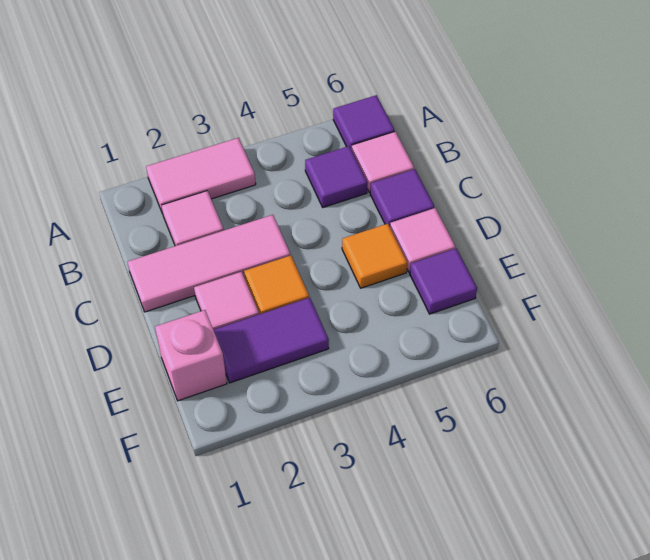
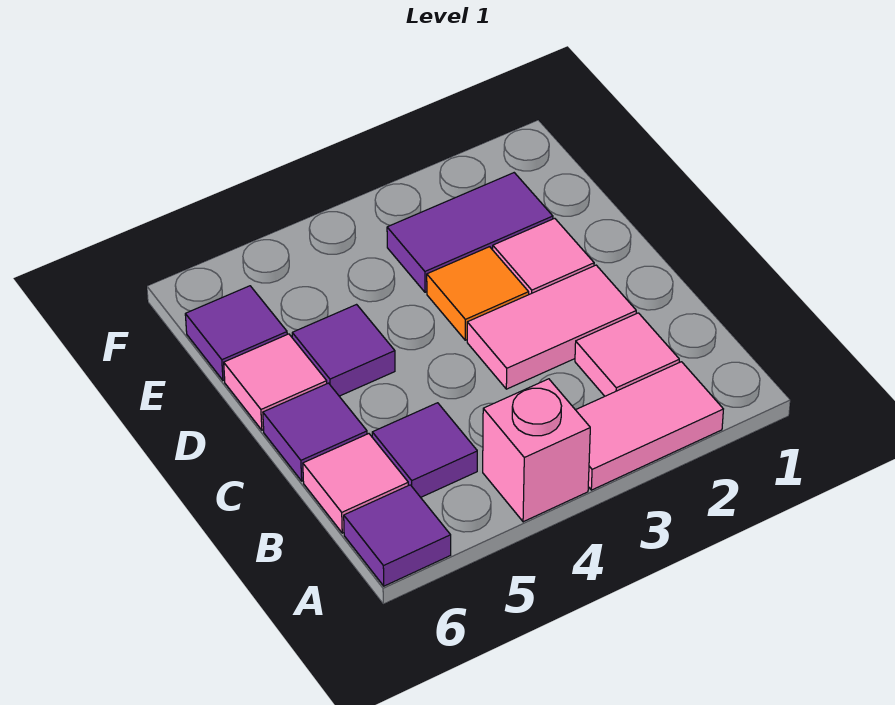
pink tile C1:C3 level 1 -> pink tile C2:C3 level 1
orange tile D5 level 1 -> purple tile D5 level 1
pink brick E1 level 1 -> pink brick A4 level 1

